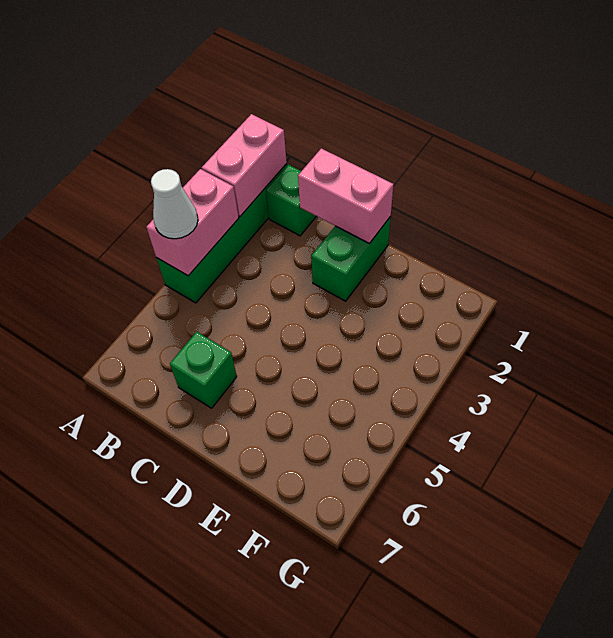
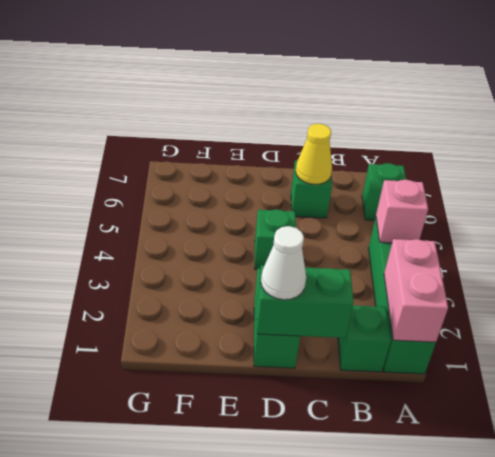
pink brick A3:A4 level 2 -> pink brick A4 level 2
white cone A4 level 3 -> white cone D1 level 3
none -> green brick A6 level 1
pink brick C1:D1 level 2 -> green brick C1:D1 level 2
none -> yellow cone C6 level 2
none -> green brick D4 level 1

